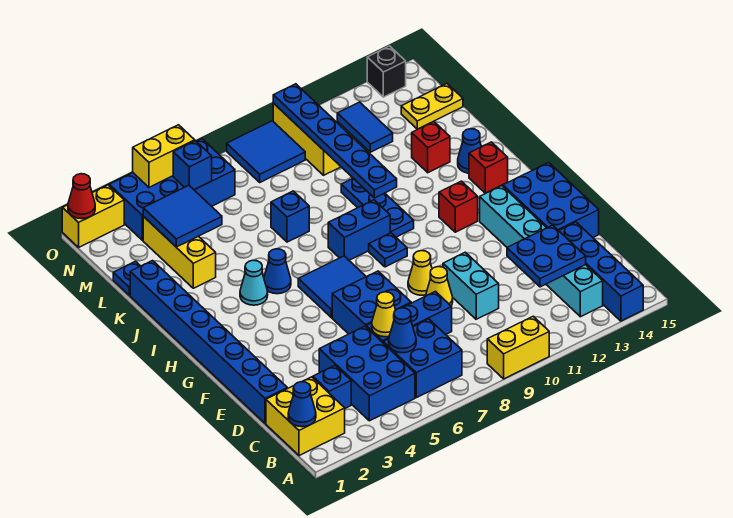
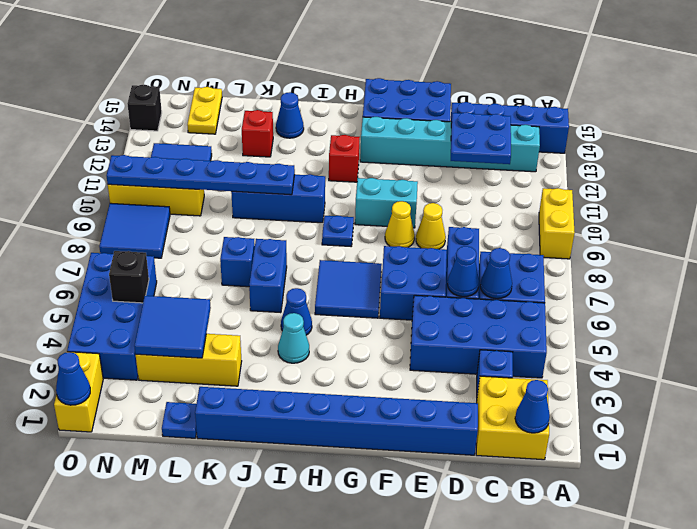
blue brick B4:D5 level 1 -> blue brick B4:E5 level 1
yellow cone D6 level 2 -> blue cone D6 level 2
cyan brick D10:E10 level 1 -> cyan brick F10:G10 level 1
blue brick I8:I9 level 1 -> blue brick J6:J7 level 1
blue plate I10:K10 level 1 -> blue brick I10:K10 level 1
red brick I14 level 1 -> none
blue brick N5 level 2 -> black brick N5 level 2
red cone O1 level 2 -> blue cone O1 level 2
yellow brick O4:O5 level 2 -> none

